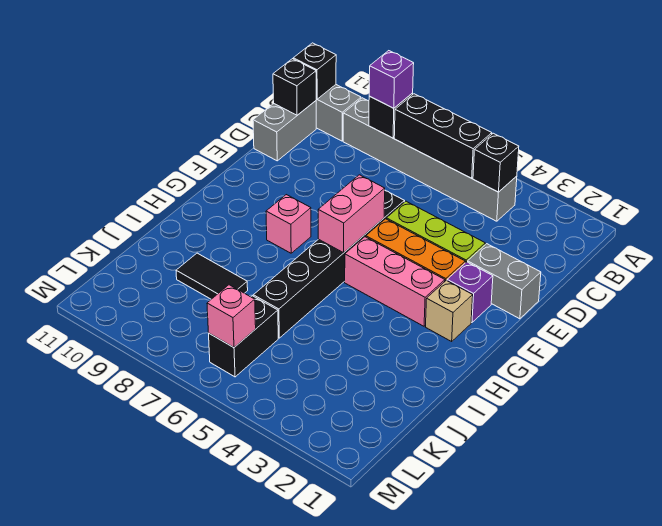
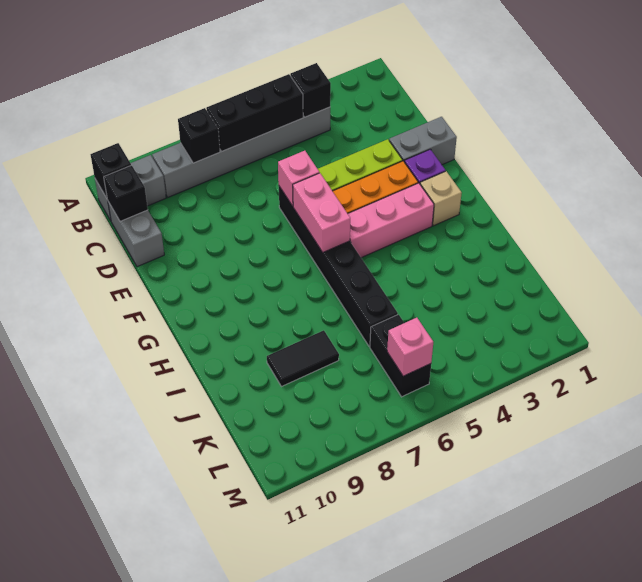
purple brick B8 level 3 -> none
pink brick G8 level 1 -> pink brick E6 level 2

